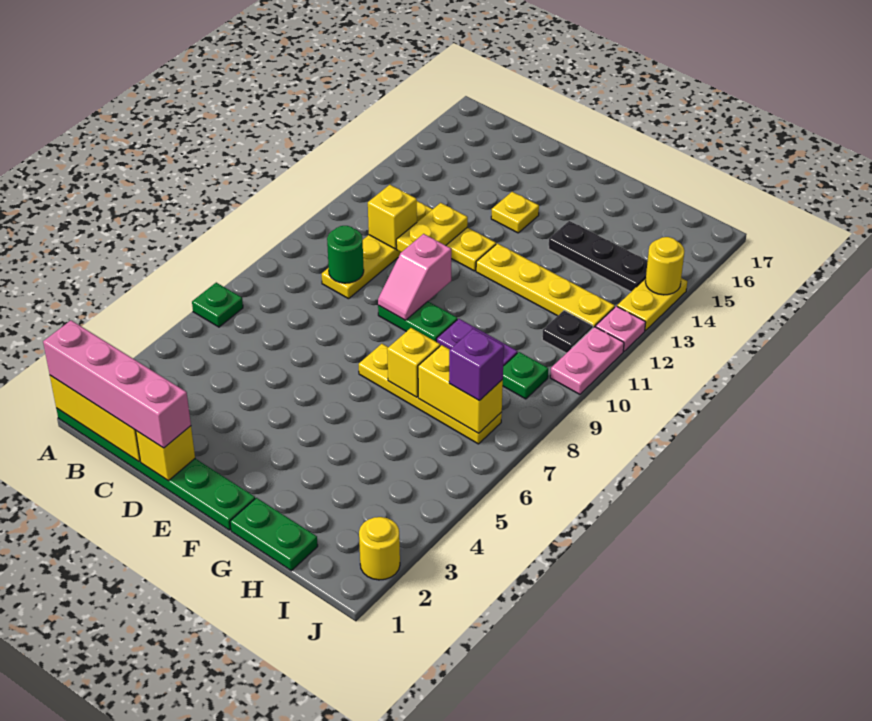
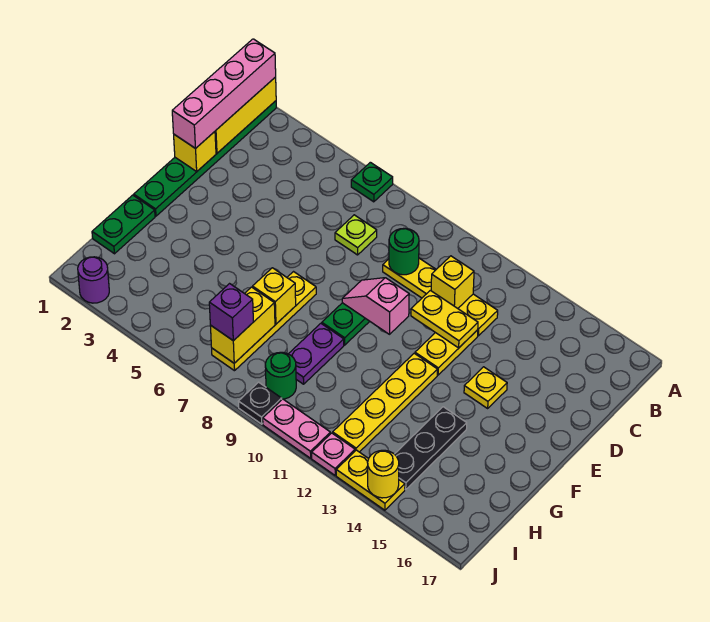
none -> lime plate C7 level 1
green plate I9 level 1 -> green round brick I9 level 1
black plate I11 level 1 -> black plate J9 level 1
yellow round brick J2 level 1 -> purple round brick J2 level 1

